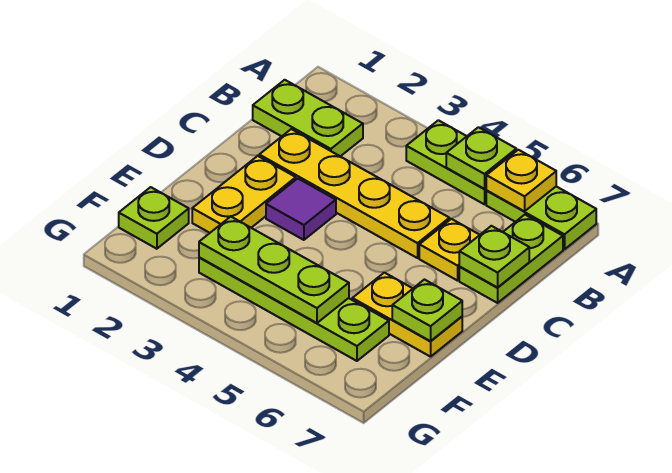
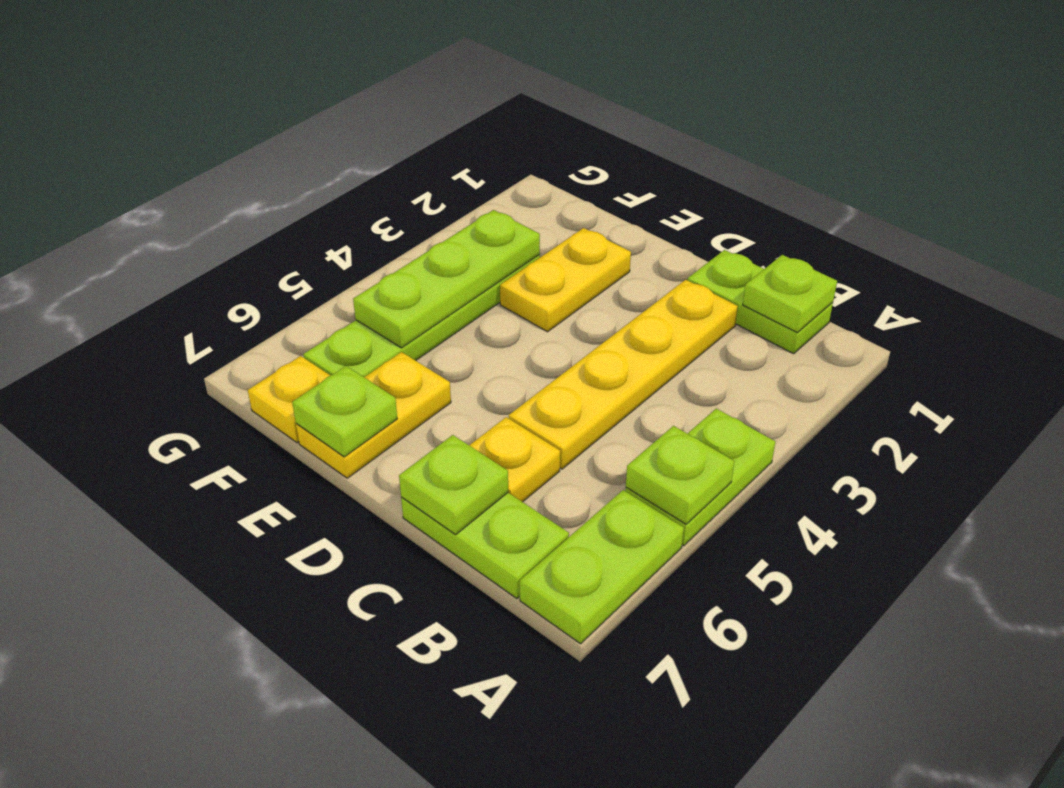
yellow plate A6 level 2 -> yellow plate F7 level 1
lime plate B1:B2 level 1 -> lime plate B1:C1 level 1
yellow plate D2:E2 level 1 -> yellow plate E2:E3 level 1
purple tile D3 level 1 -> none
lime plate F1 level 1 -> lime plate B1 level 2

